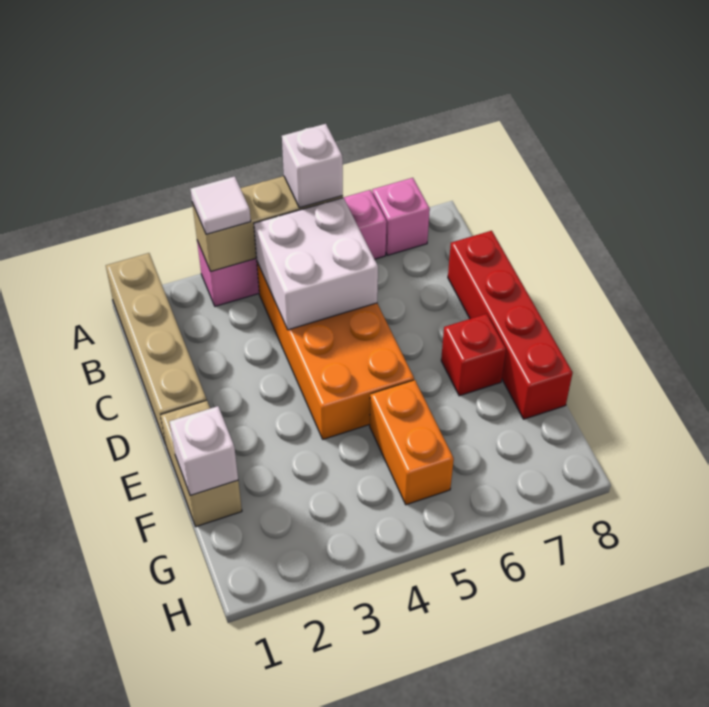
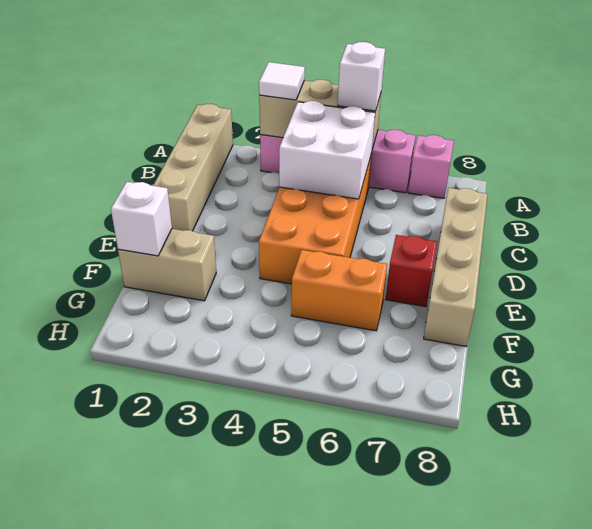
red brick C8:F8 level 1 -> tan brick C8:F8 level 1
tan brick E1:F1 level 1 -> tan brick F1:F2 level 1
orange brick F5:G5 level 1 -> orange brick F5:F6 level 1

